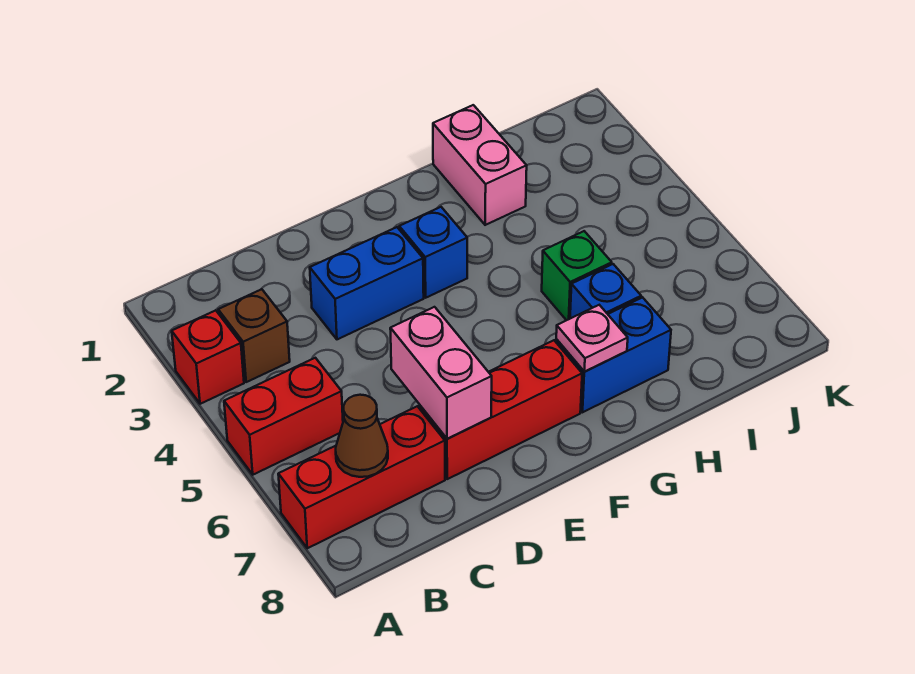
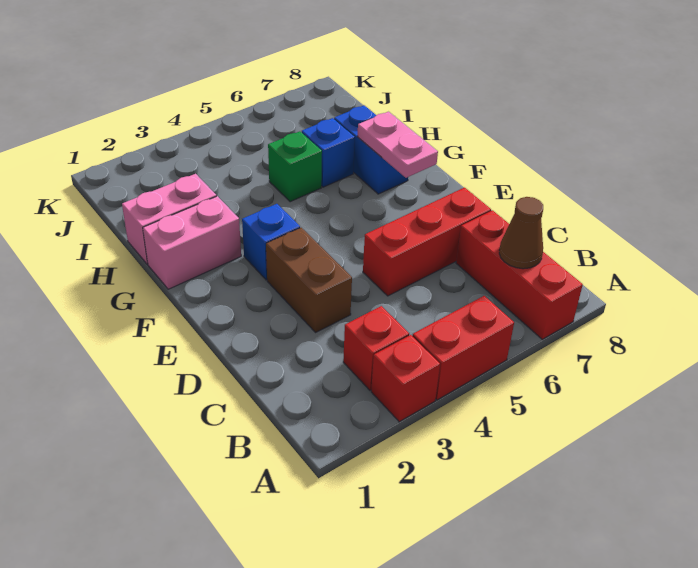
red brick A5:B5 level 1 -> red brick A4:A5 level 1
brown brick B3 level 1 -> red brick B3 level 1
blue brick D3:E3 level 1 -> brown brick D3:E3 level 1
pink brick D6:D7 level 2 -> pink brick G1:G2 level 1
red brick D7:F7 level 1 -> red brick D5:D7 level 1
pink plate G7 level 2 -> pink plate F7:G7 level 2

